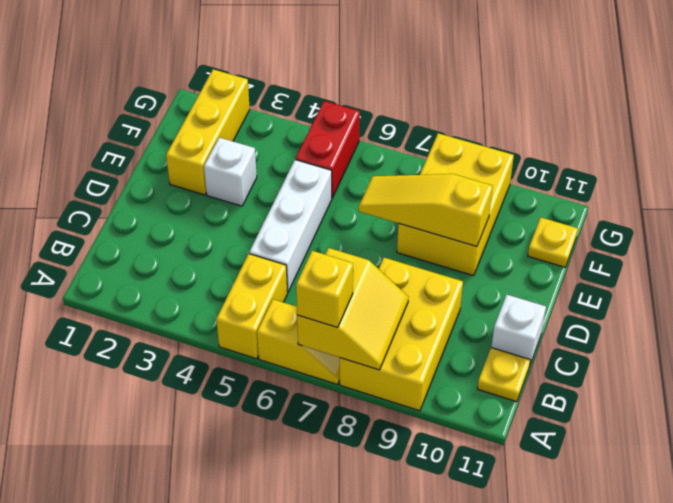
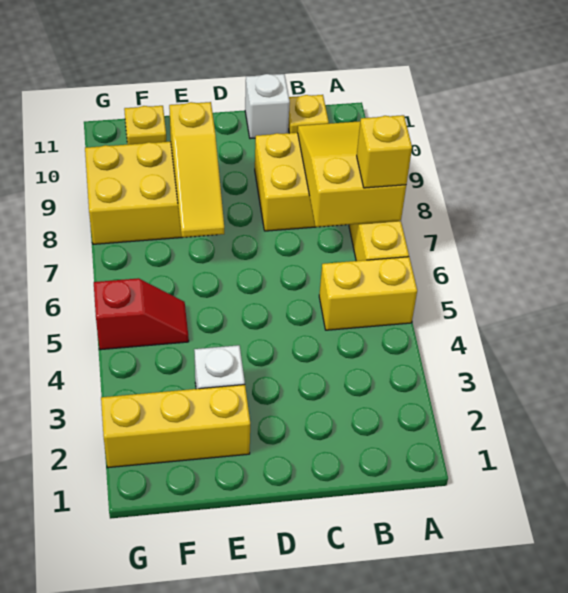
yellow slope A7:B8 level 2 top 7 -> yellow slope A7:B9 level 2 top 7
white brick C5:E5 level 1 -> none
red brick F5:G5 level 1 -> red slope F5:G5 level 1 top G

